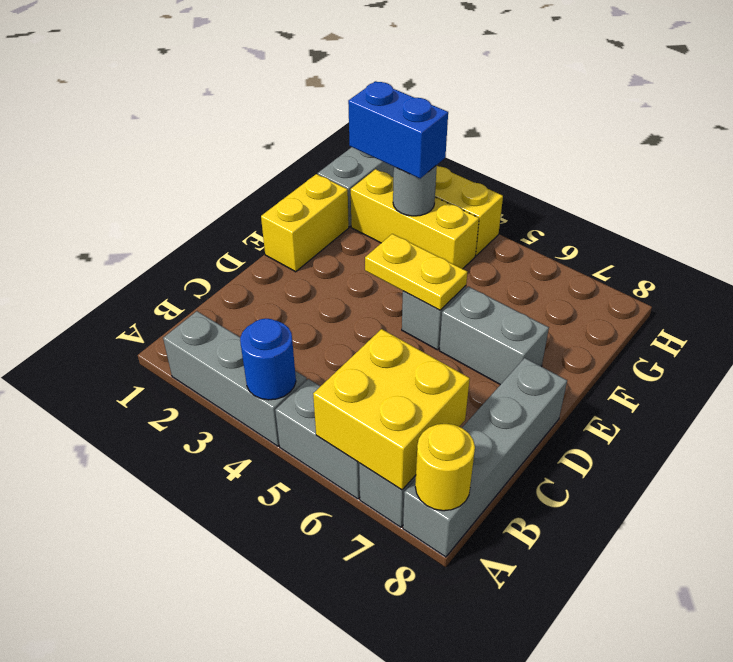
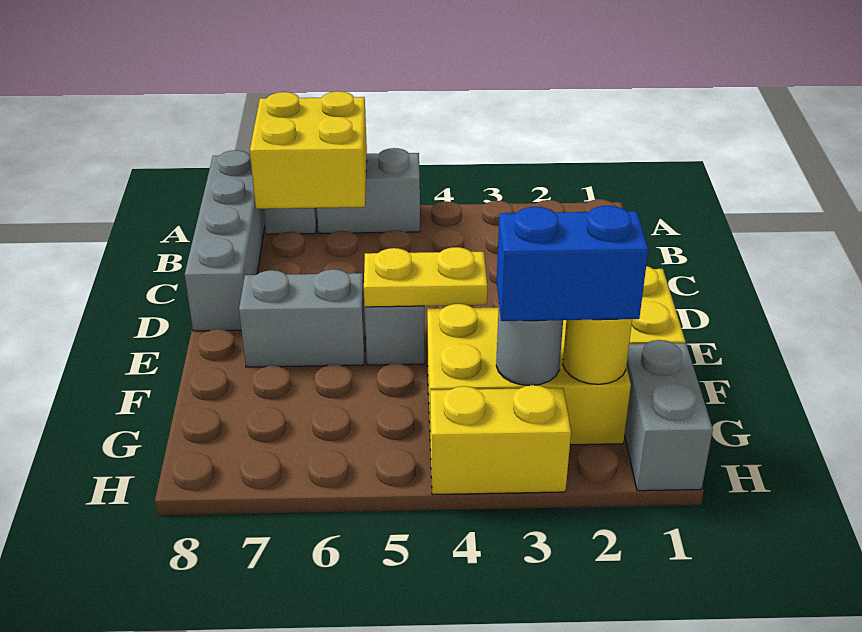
grey brick A2:A4 level 1 -> none
blue round brick A4 level 2 -> none
yellow round brick A8 level 2 -> yellow round brick G2 level 2
yellow brick G2:G4 level 1 -> yellow brick F2:G4 level 1

